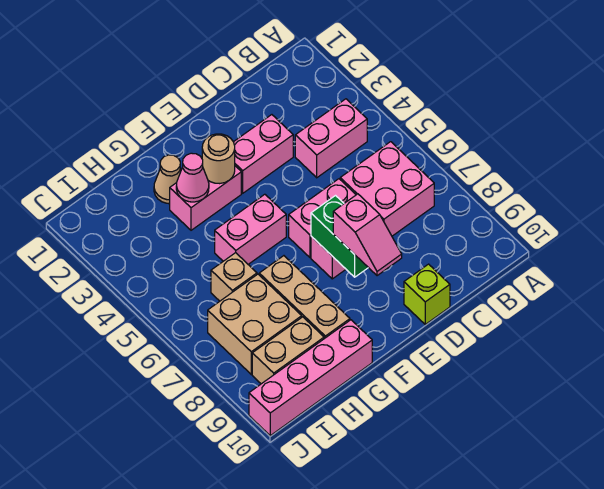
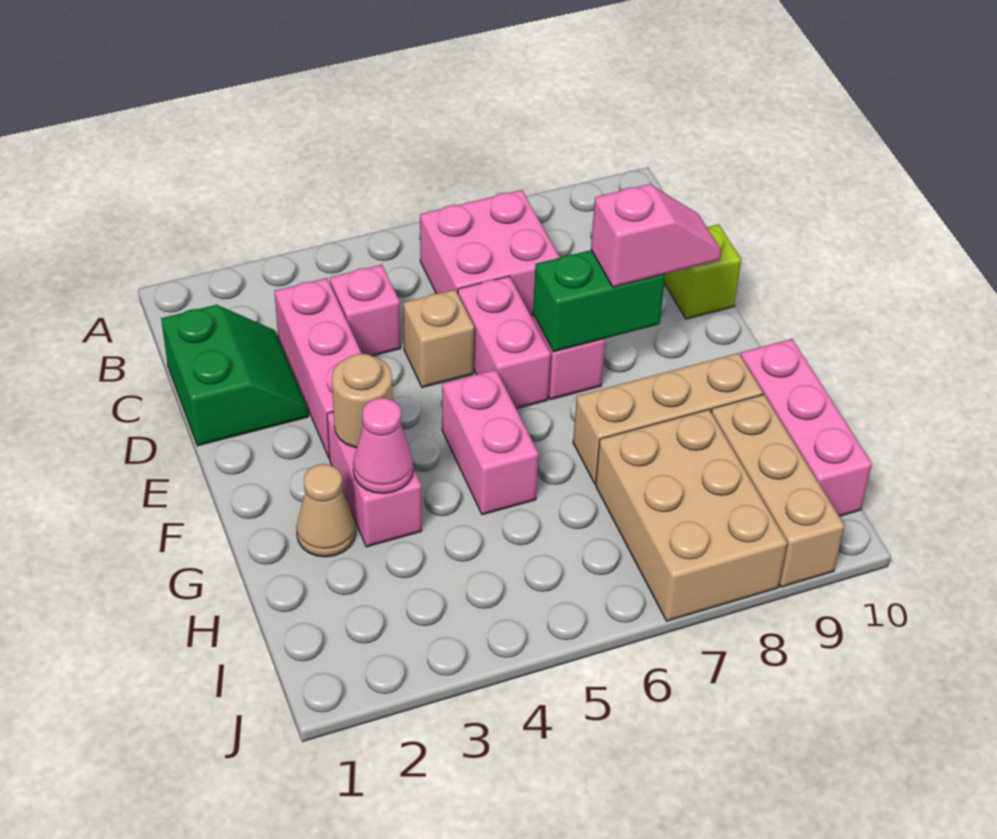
pink brick B4:C4 level 1 -> pink brick C4 level 1
none -> green slope C1:D2 level 1 top 1
pink brick D3:E3 level 1 -> pink brick C3:E3 level 1
pink brick G10:J10 level 1 -> pink brick G10:I10 level 1
tan brick H6 level 1 -> tan brick D5 level 1
tan brick H7:I8 level 1 -> tan brick H7:J8 level 1
tan brick H9:I9 level 1 -> tan brick H9:J9 level 1

